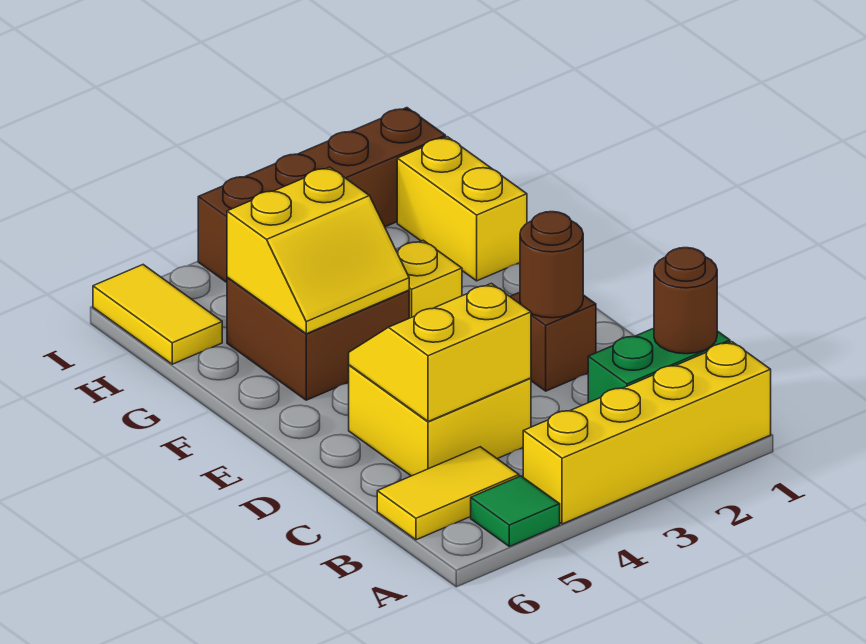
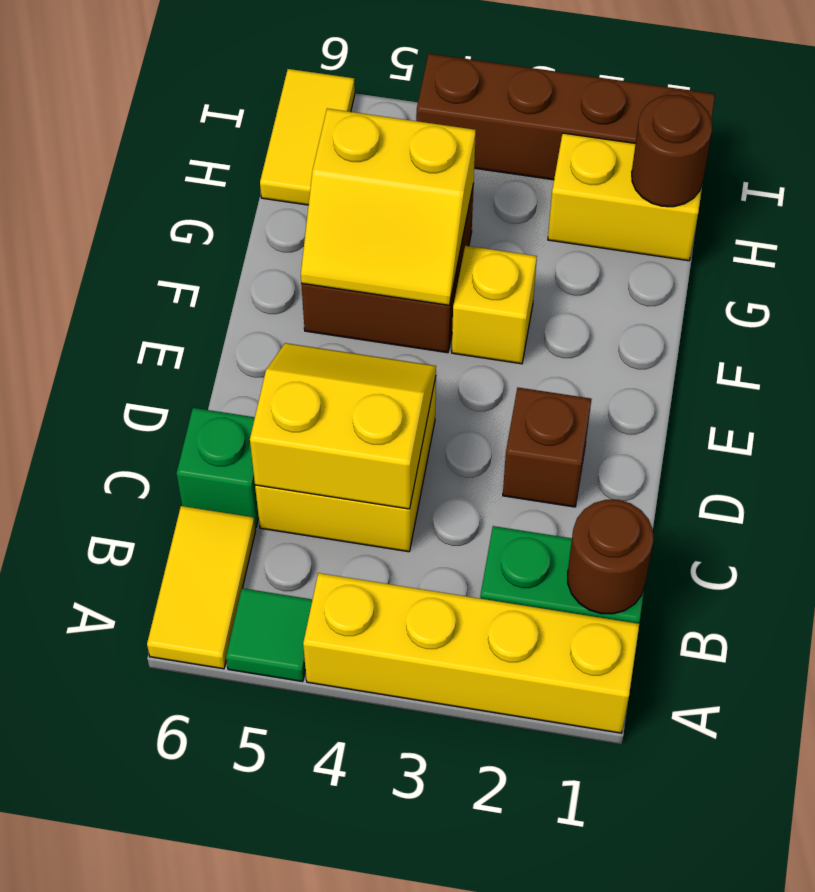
yellow tile B5:B6 level 1 -> yellow tile A6:B6 level 1
none -> green brick C6 level 1
brown round brick D2 level 2 -> brown round brick H1 level 2
yellow brick G1:H1 level 1 -> yellow brick H1:H2 level 1

